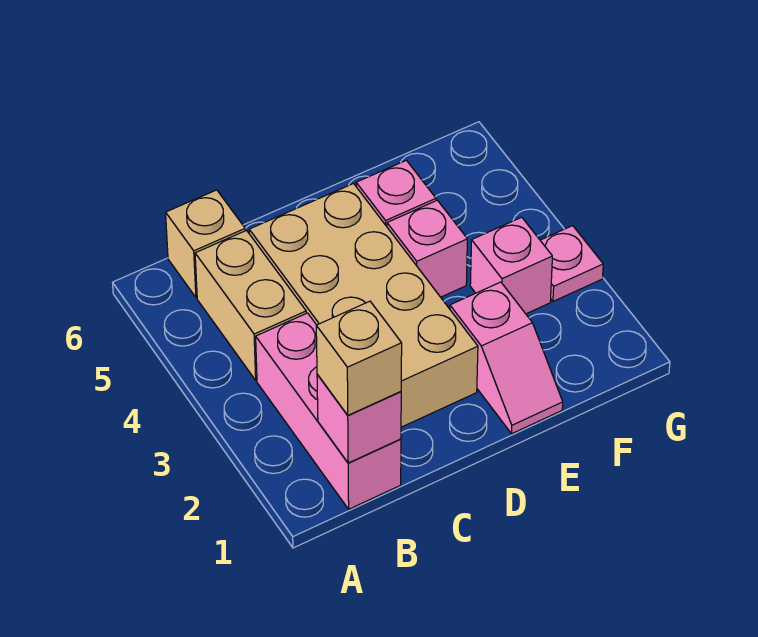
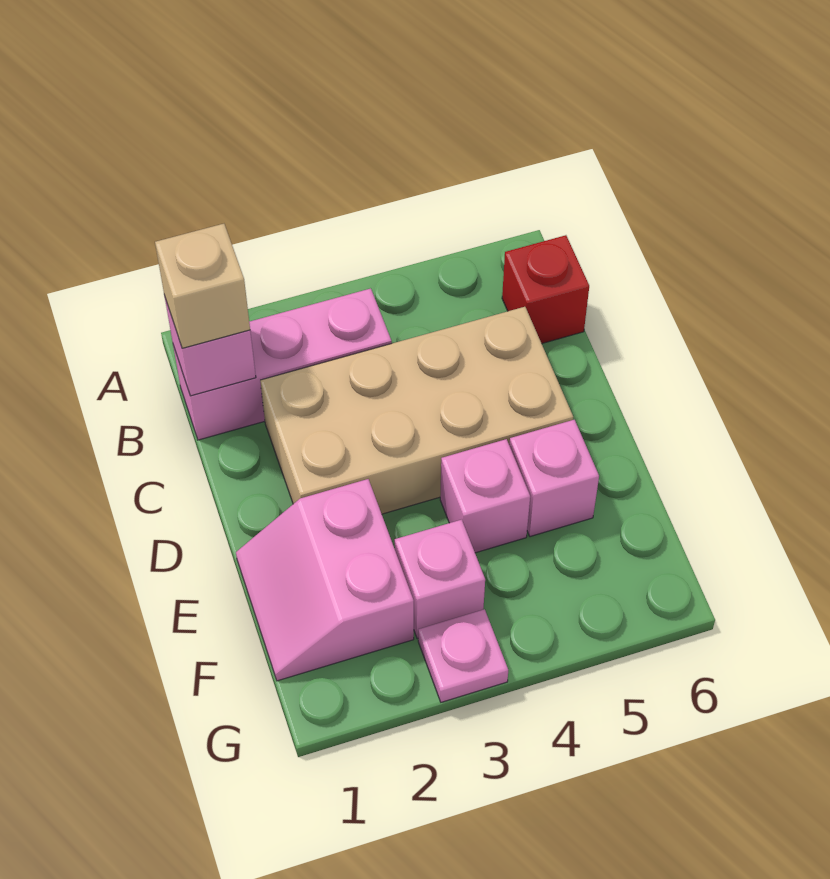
tan brick B4:B5 level 1 -> none
tan brick B6 level 1 -> red brick B6 level 1
pink slope E1:E2 level 1 top 2 -> pink slope E1:F2 level 1 top 2

